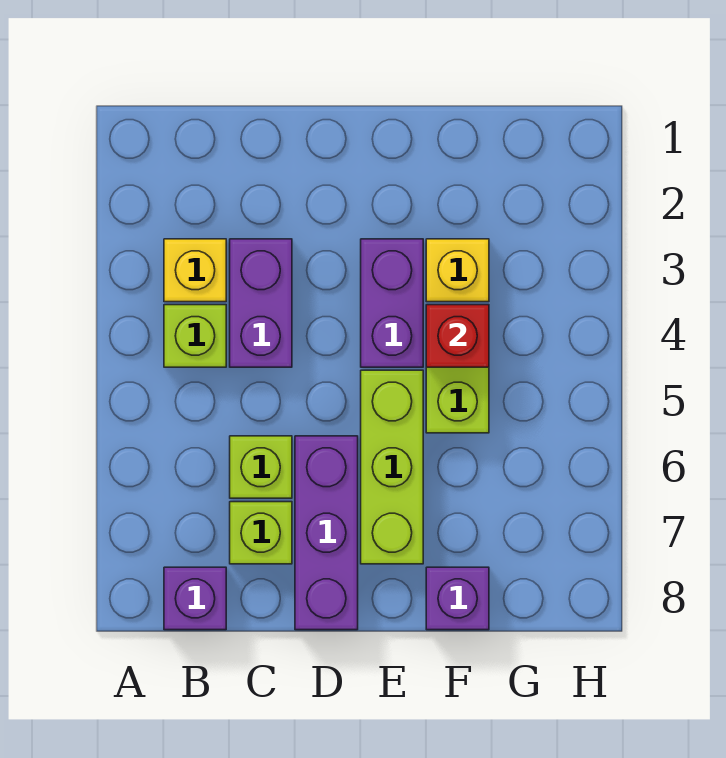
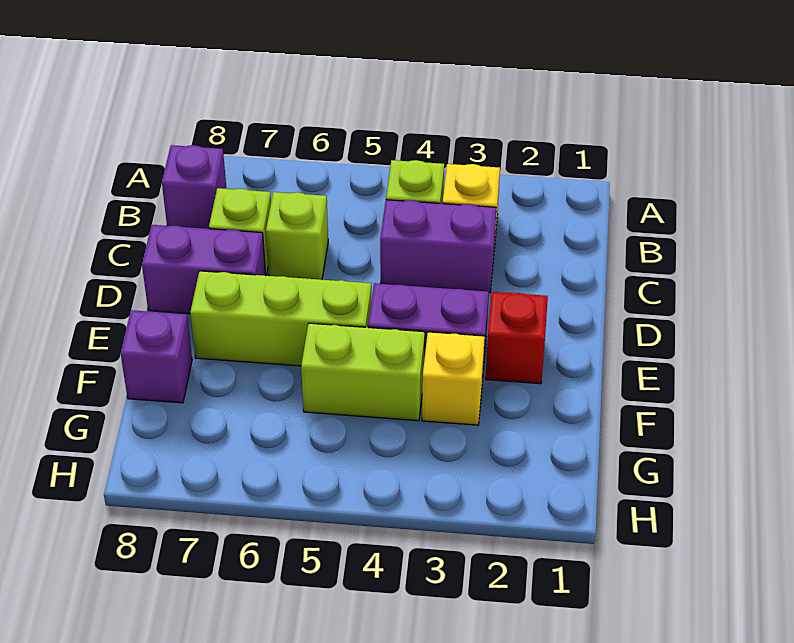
purple brick D6:D8 level 1 -> purple brick D7:D8 level 1
red brick F4 level 2 -> red brick E2 level 1

